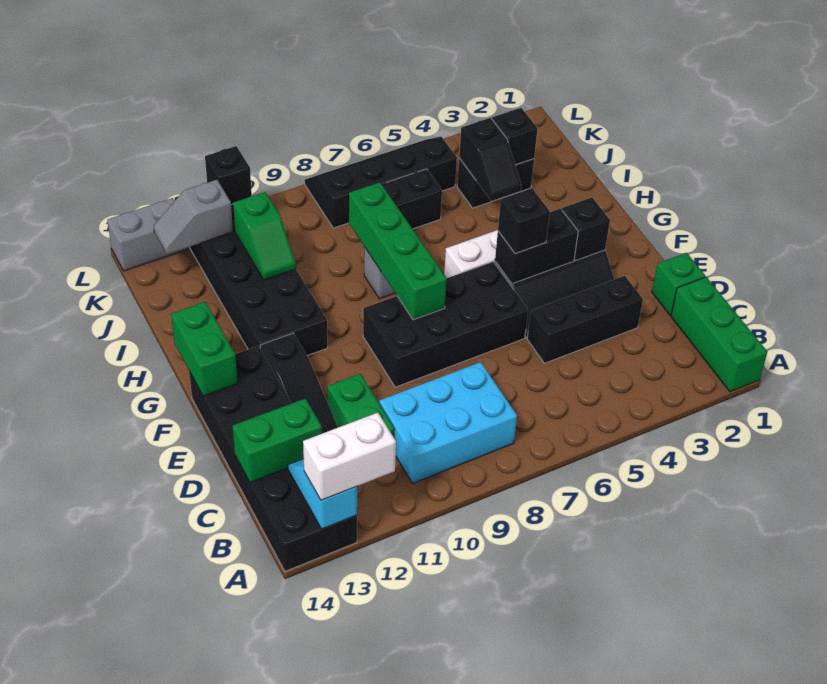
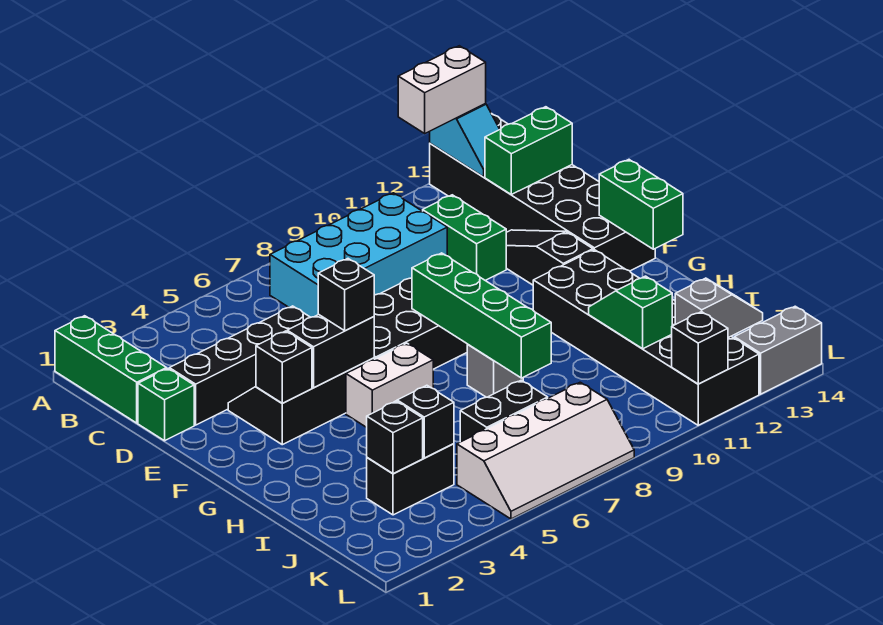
cyan brick B8:C10 level 1 -> cyan brick B7:C10 level 1
black brick D3:D5 level 1 -> black brick D2:D5 level 1
black slope K5:L8 level 1 top K -> white slope K5:L8 level 1 top K

